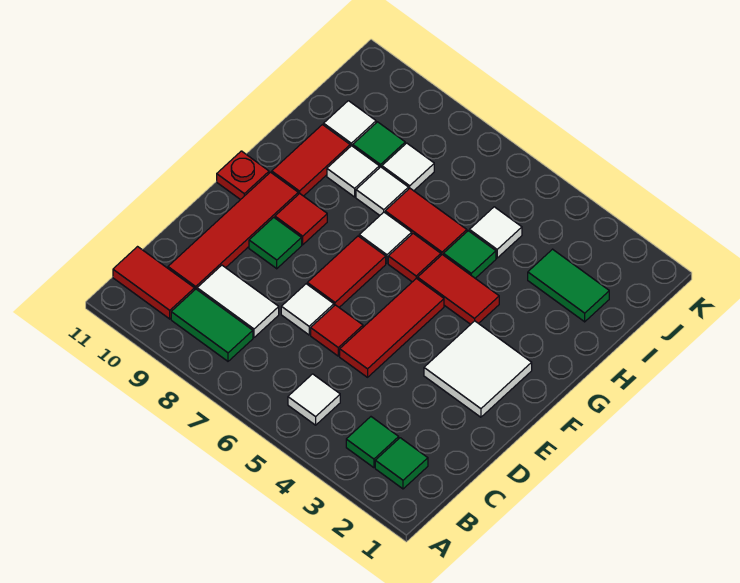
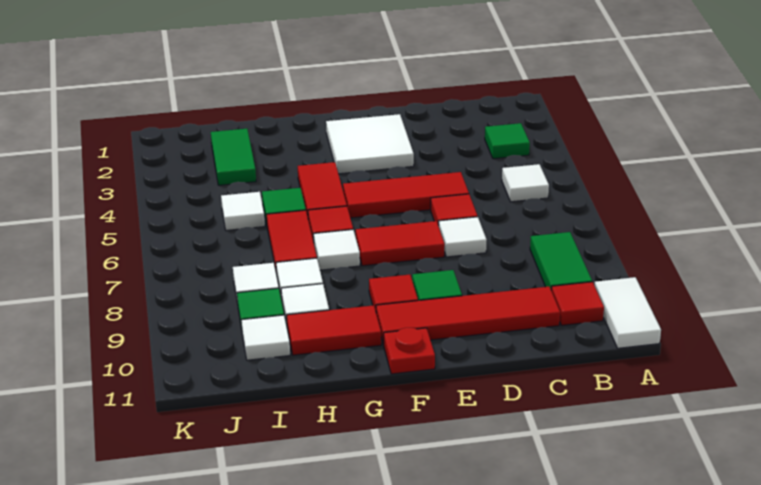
green tile B2 level 1 -> none
red tile B10:B11 level 1 -> red tile B10 level 1
white tile C8:C9 level 1 -> white tile A10:A11 level 1

